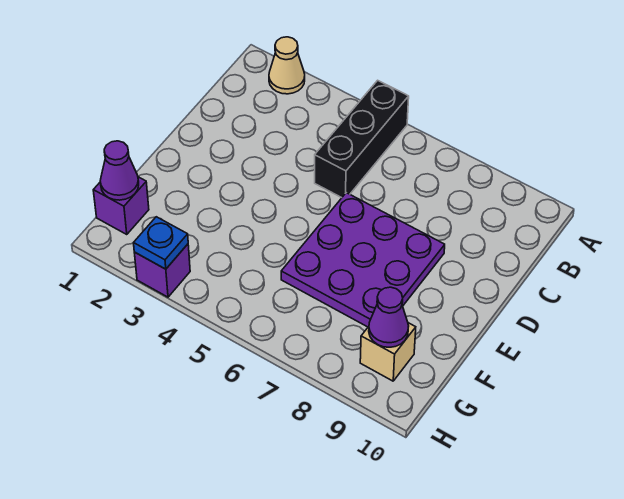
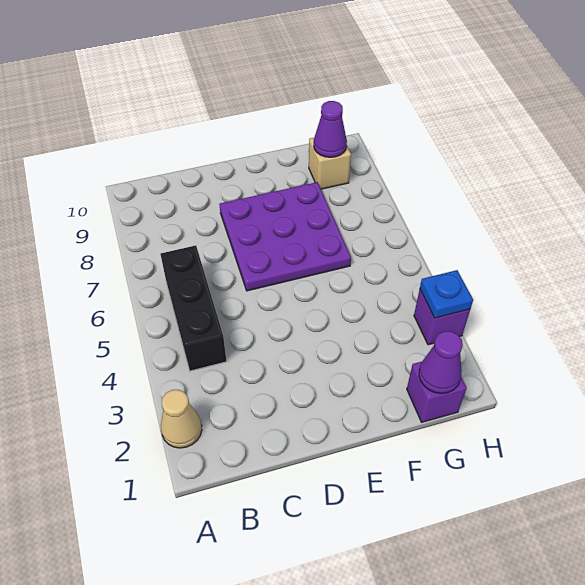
black brick A5:C5 level 1 -> black brick B4:B6 level 1

